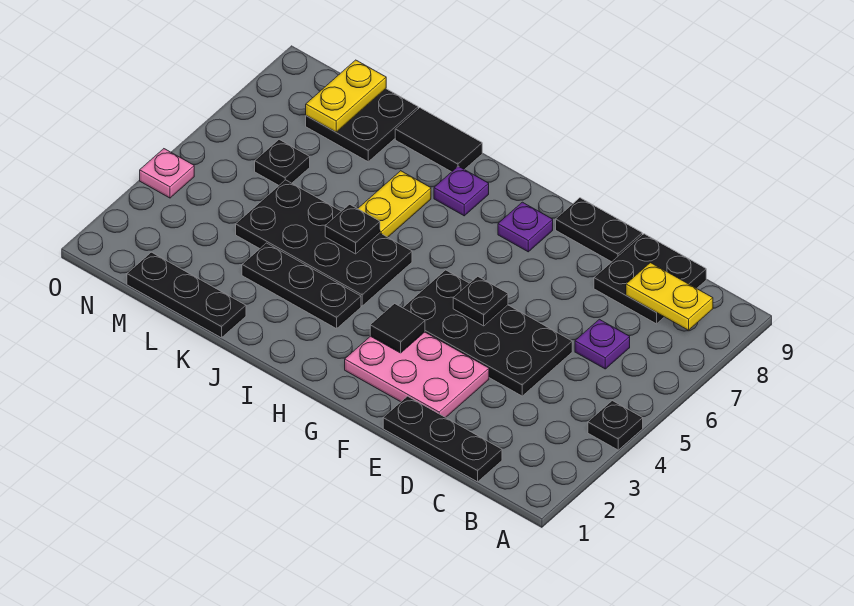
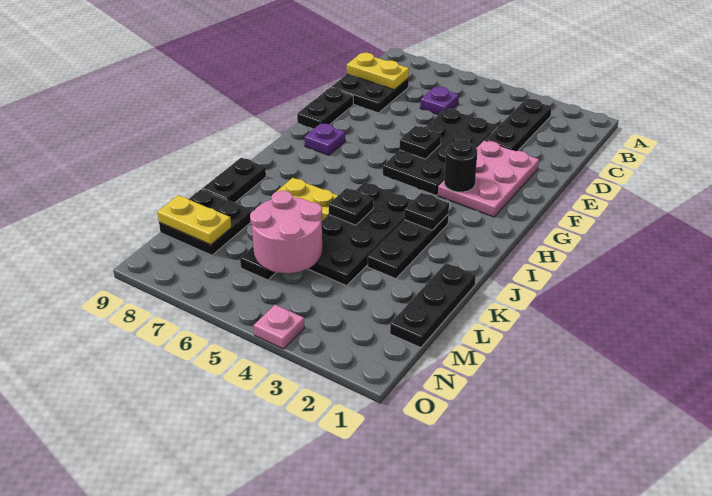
black plate A4 level 1 -> black plate I3 level 2
yellow plate B8:C8 level 2 -> yellow plate C8:C9 level 2
black plate C1:E1 level 1 -> black plate B3:D3 level 1
black tile G3 level 2 -> black round brick G3 level 2
purple plate I8 level 1 -> none
black tile J9:K9 level 1 -> black plate J9:K9 level 1
none -> pink round brick L5:M6 level 2

